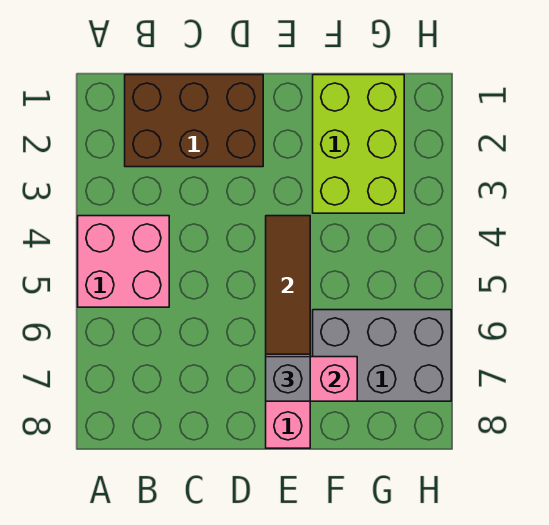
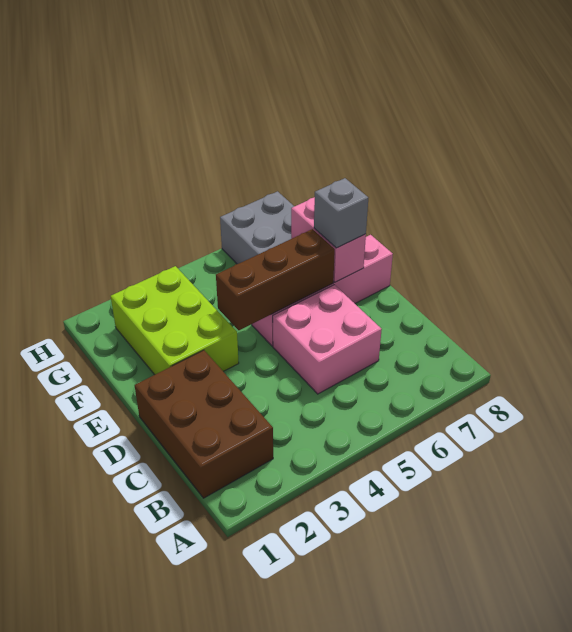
pink brick A4:B5 level 1 -> pink brick C5:D6 level 1
brown tile E4:E6 level 2 -> brown brick E4:E6 level 2
lime brick F1:G3 level 1 -> lime brick E2:G3 level 1

